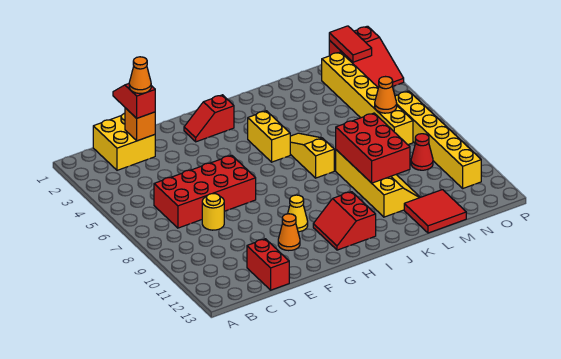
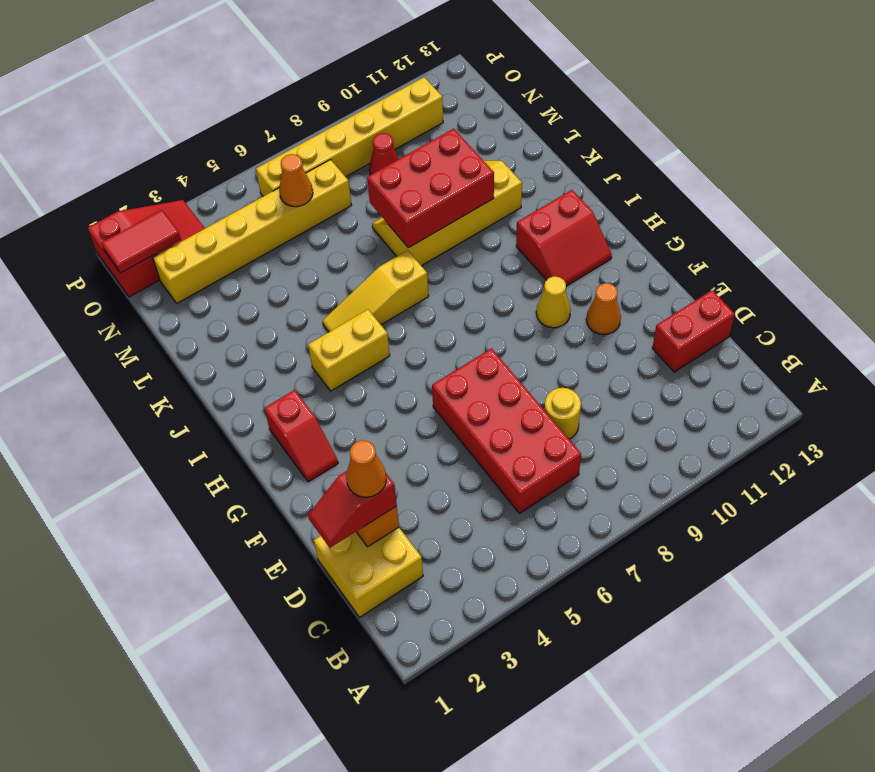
red tile L12:M13 level 1 -> none

